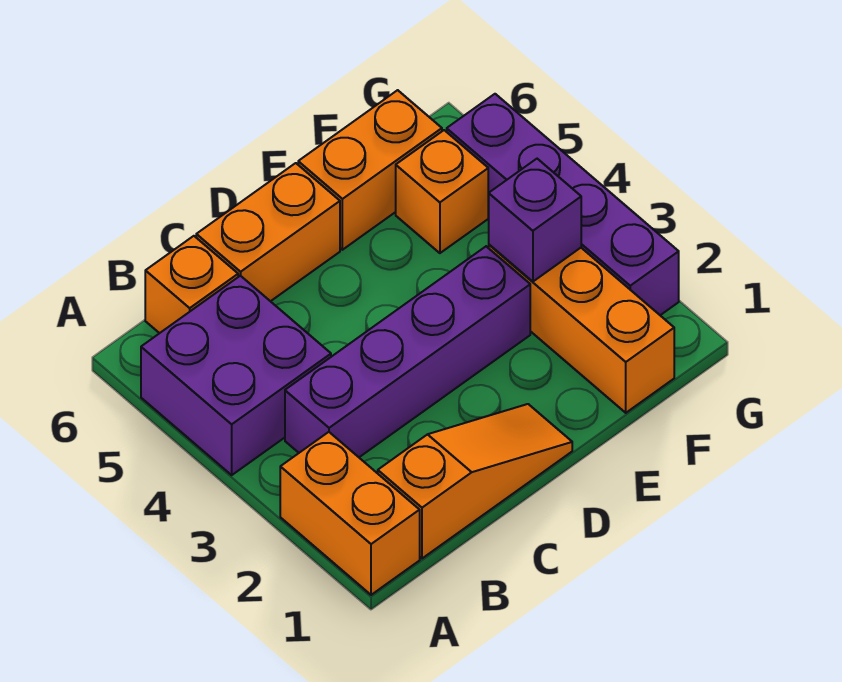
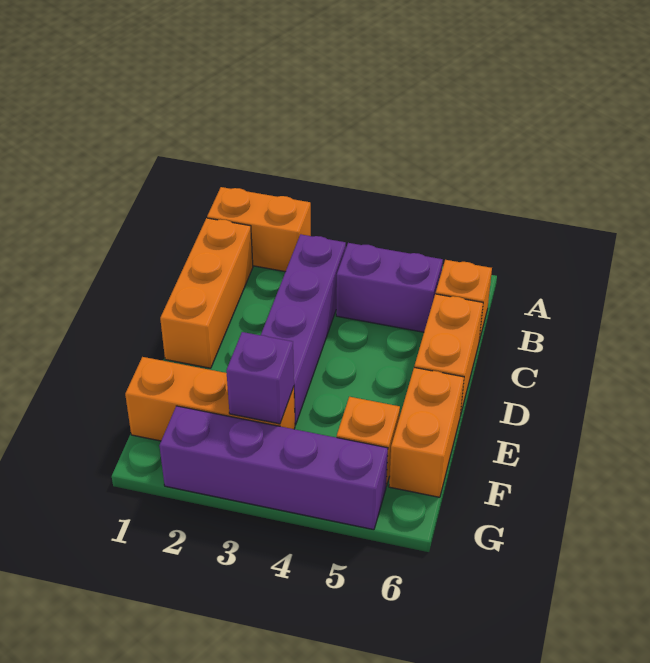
purple brick A4:B5 level 1 -> purple brick B4:B5 level 1
orange slope B1:D1 level 1 top B -> orange brick B1:D1 level 1

